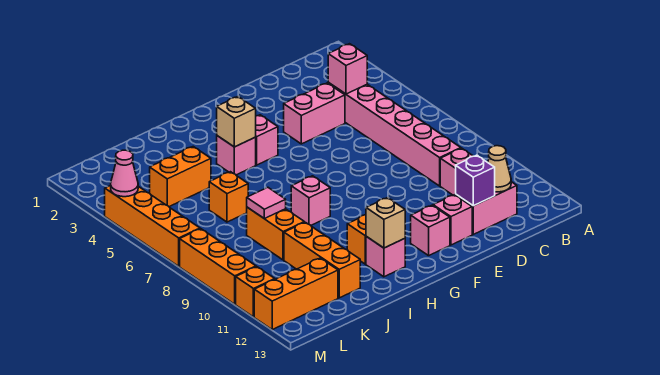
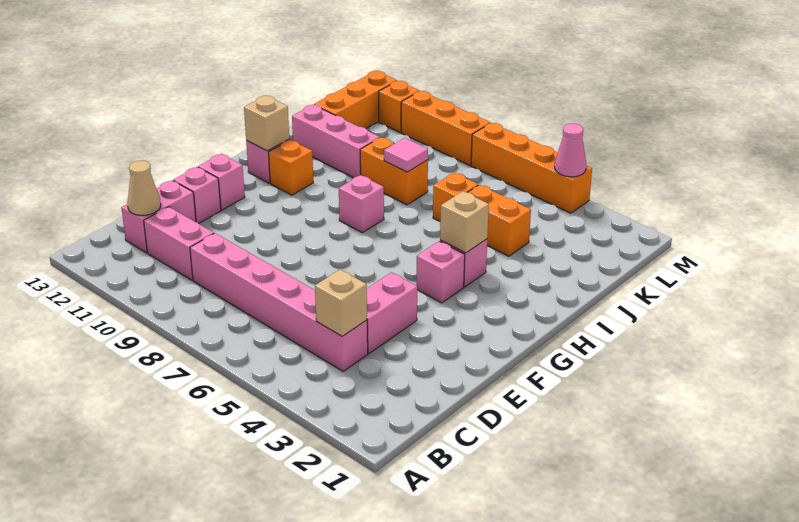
pink brick C4 level 2 -> tan brick C4 level 2
purple brick D12 level 2 -> none
orange brick J4:K4 level 1 -> orange brick J4:J5 level 1
orange brick J10:J12 level 1 -> pink brick J10:J12 level 1

